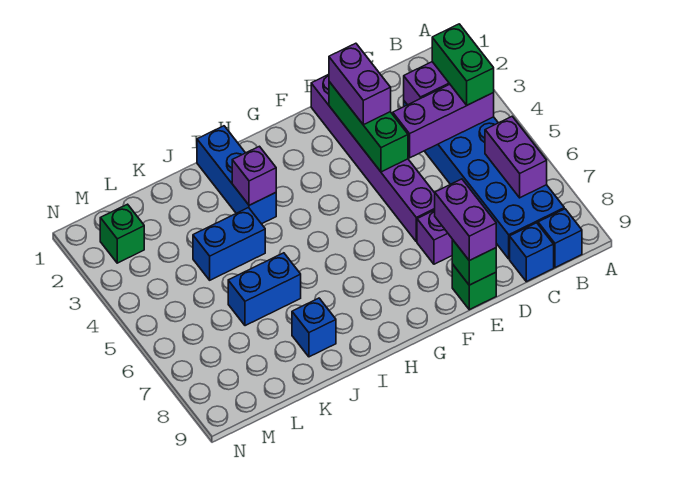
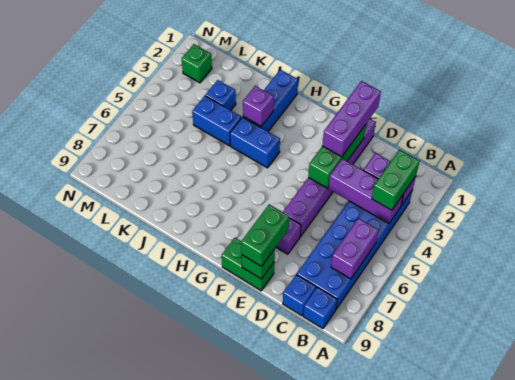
purple brick E2:E3 level 3 -> purple brick E1:E3 level 3
purple brick E8:E9 level 3 -> green brick E8:E9 level 3
green brick E9 level 1 -> green brick E9:F9 level 1
blue brick J6:K6 level 1 -> blue brick H4:I4 level 1
blue brick J8 level 1 -> blue brick K3 level 1

